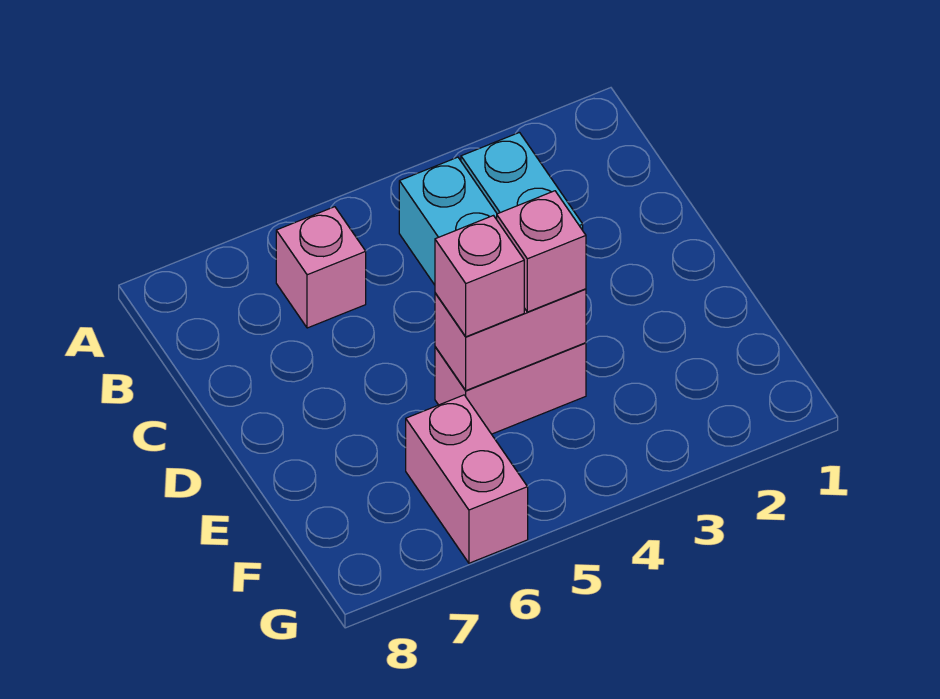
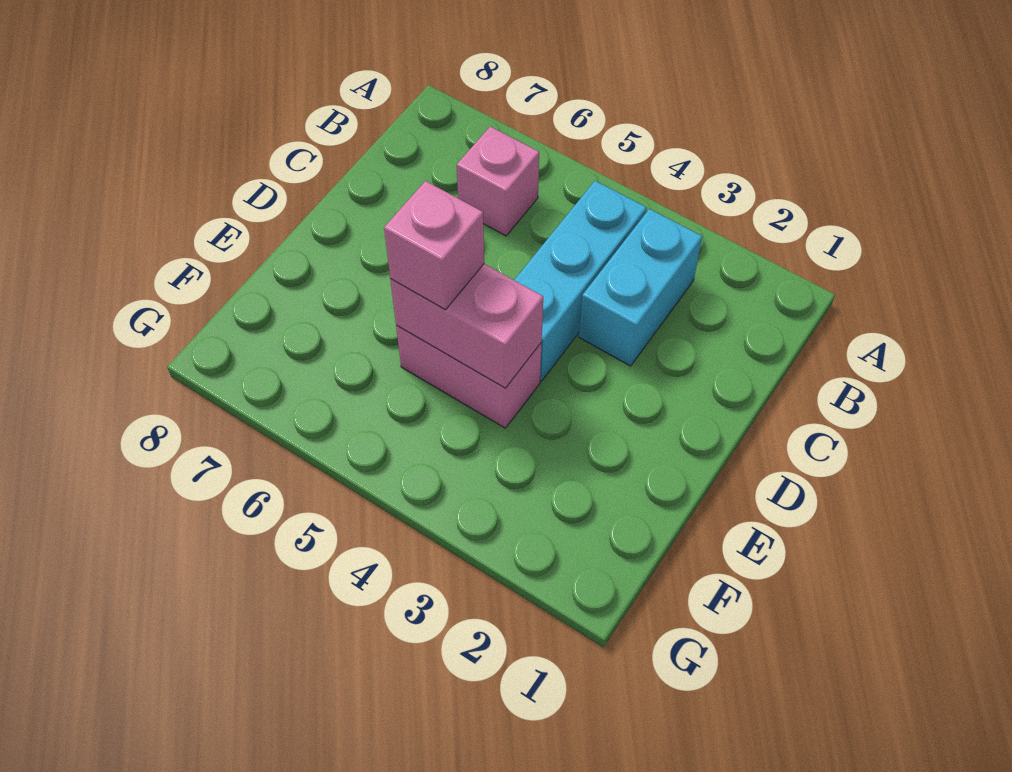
pink brick E4 level 3 -> none
pink brick F6:G6 level 1 -> none

